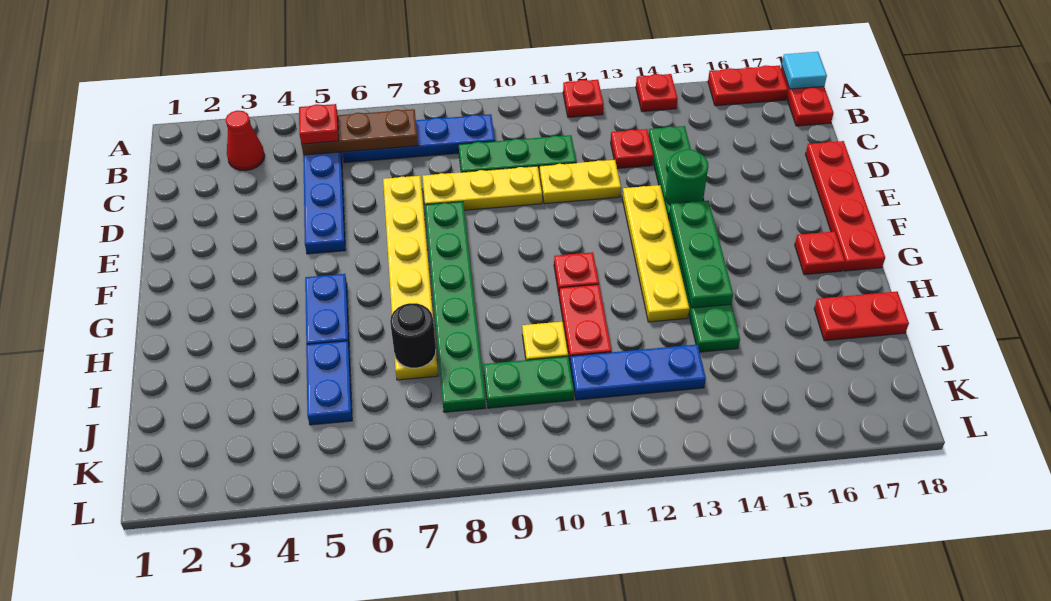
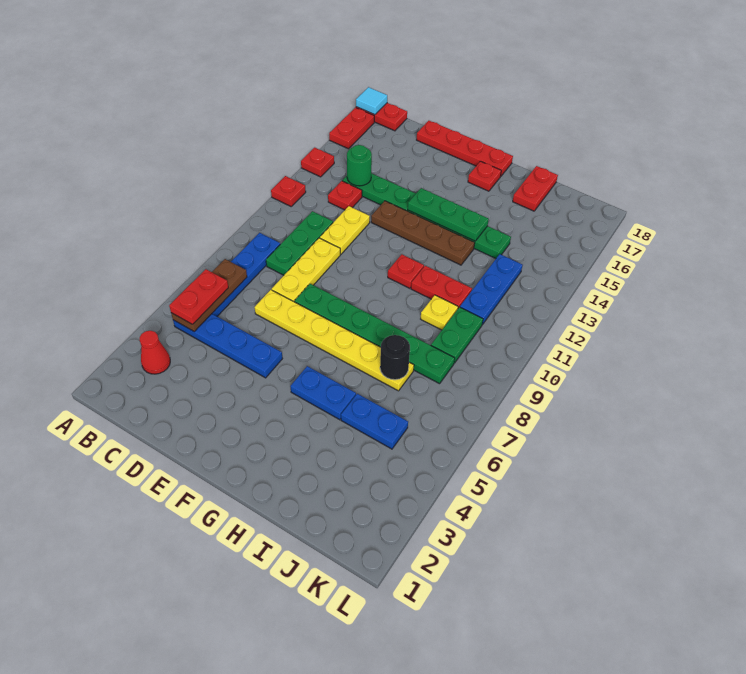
red plate B5 level 3 -> red plate B5:B6 level 3
yellow plate E13:H13 level 1 -> brown plate E13:H13 level 1
green round brick E14 level 2 -> green round brick C14 level 2

